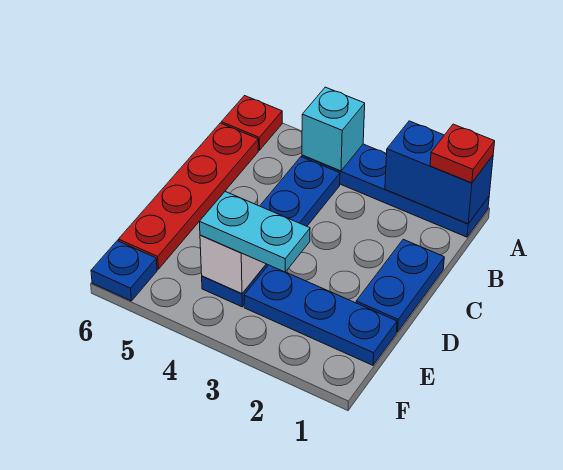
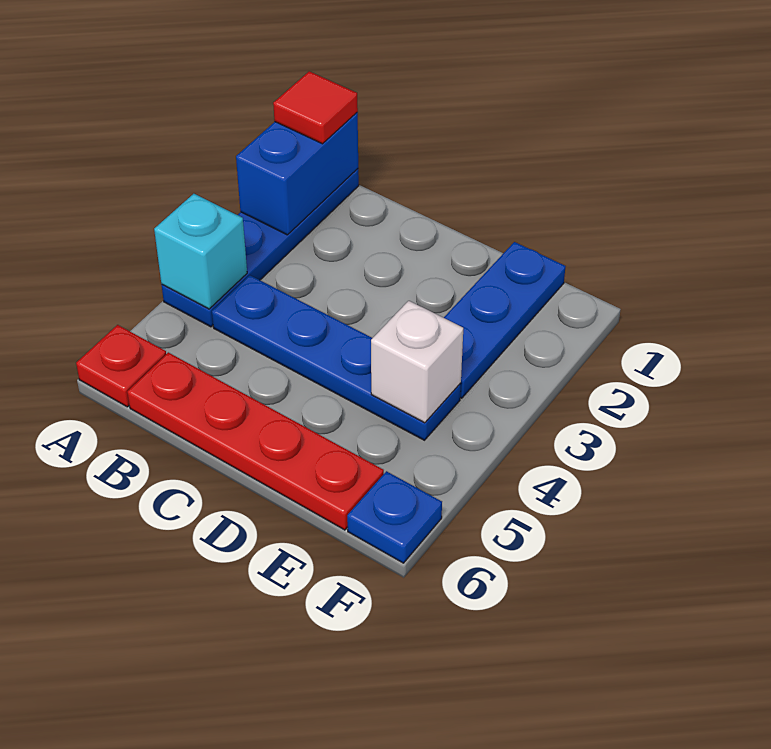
red plate A1 level 3 -> red tile A1 level 3
blue plate C1:D1 level 1 -> none
cyan plate E3:E4 level 3 -> none

